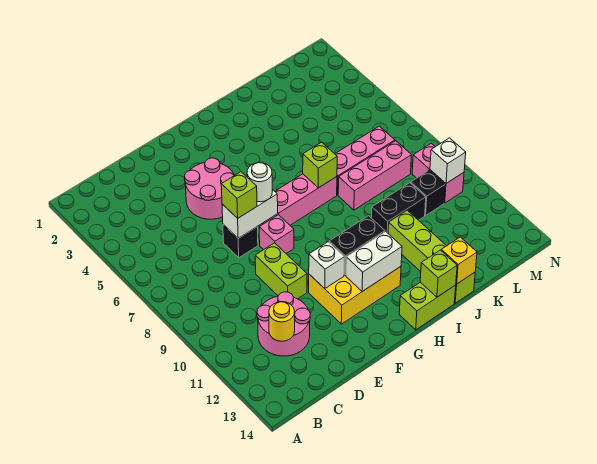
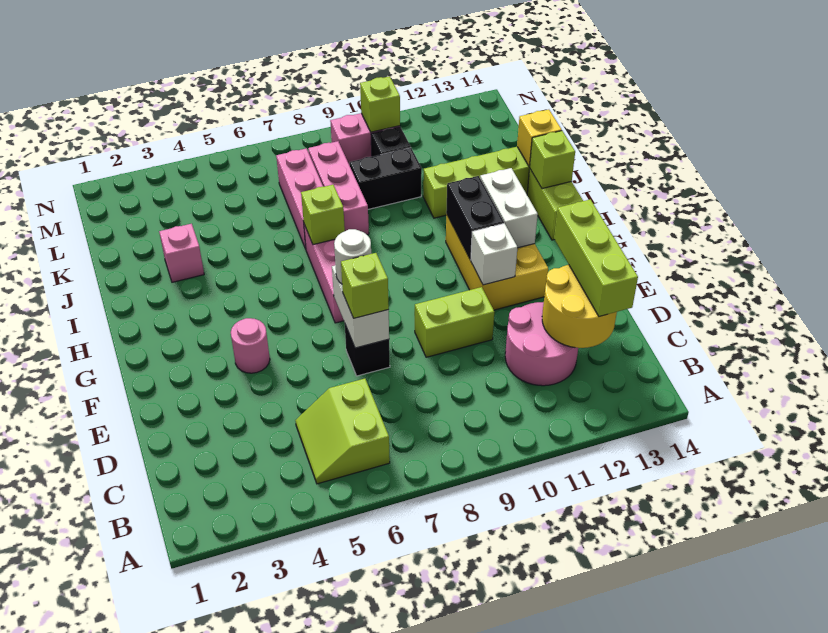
none -> lime slope B5:C6 level 1 top 6
yellow round brick C12 level 2 -> yellow round brick C12:D13 level 2
none -> lime brick C13:E13 level 3
pink round brick E4:F5 level 1 -> pink round brick F4 level 1
pink brick F8 level 1 -> pink brick J3 level 1
black brick J10:K10 level 1 -> black brick K9:K10 level 1
white brick M10 level 2 -> lime brick M10 level 2

